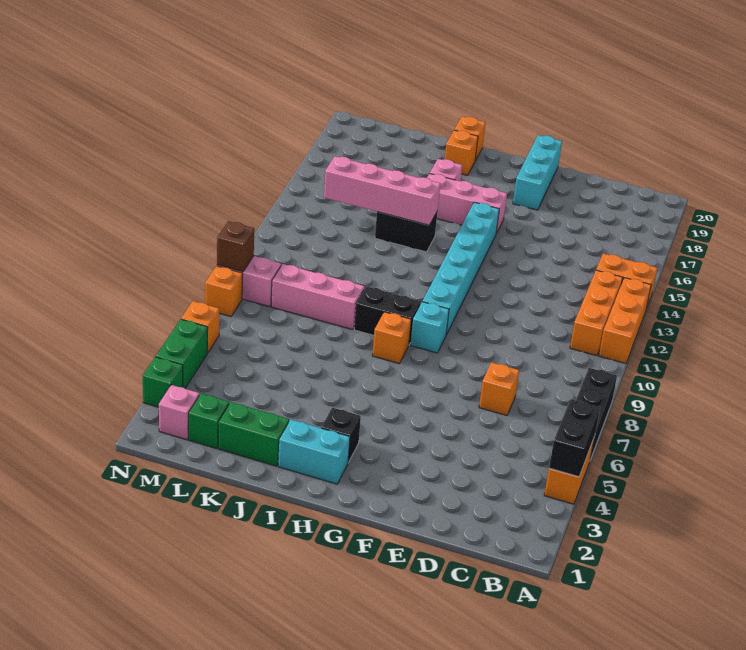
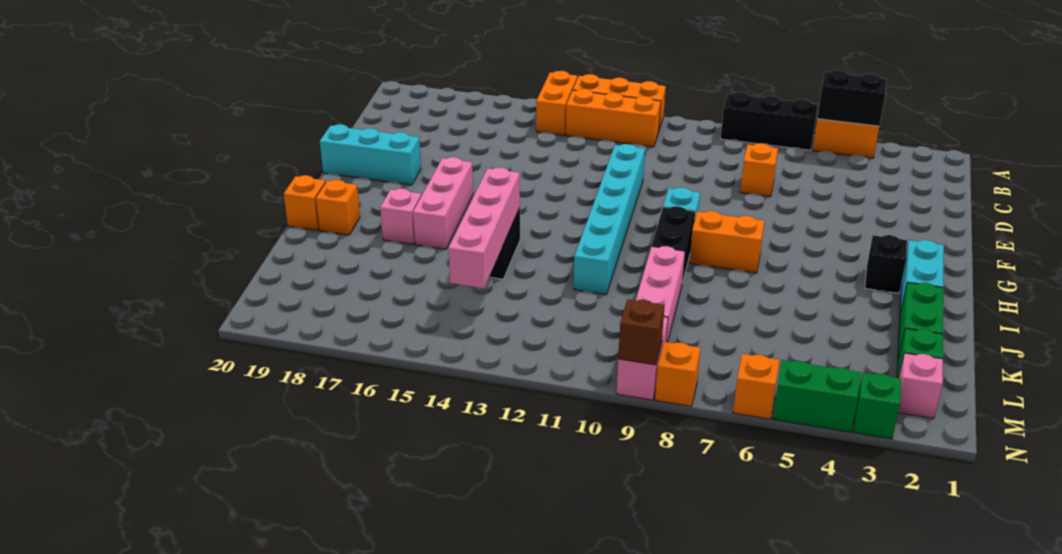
cyan brick G10:G15 level 1 -> cyan brick E11:J11 level 1
orange brick H8 level 1 -> orange brick H7:H8 level 1

